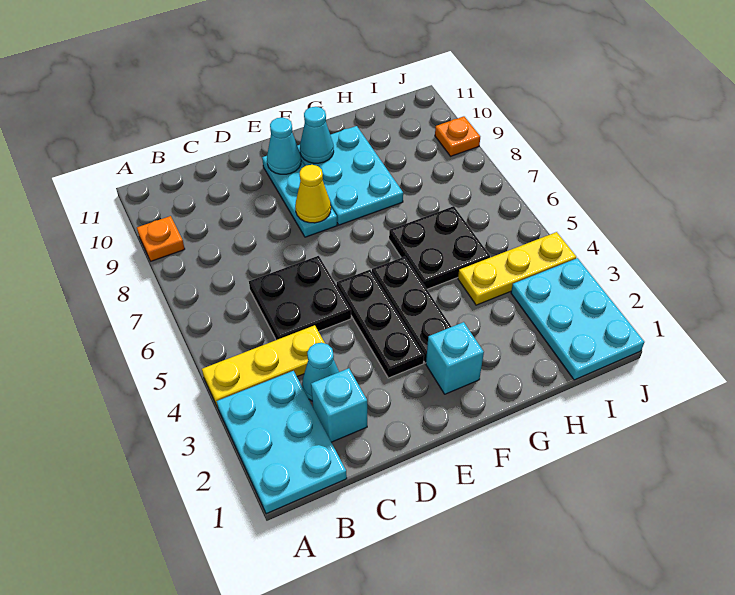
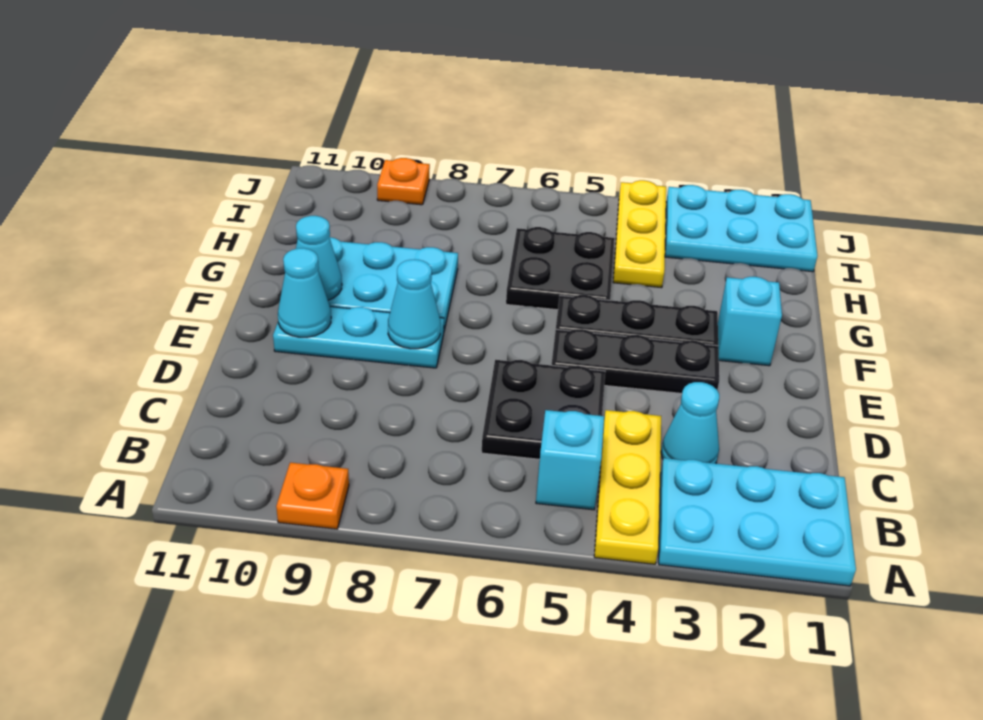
cyan brick C2 level 1 -> cyan brick B5 level 1
yellow cone E8 level 2 -> cyan cone E8 level 2

